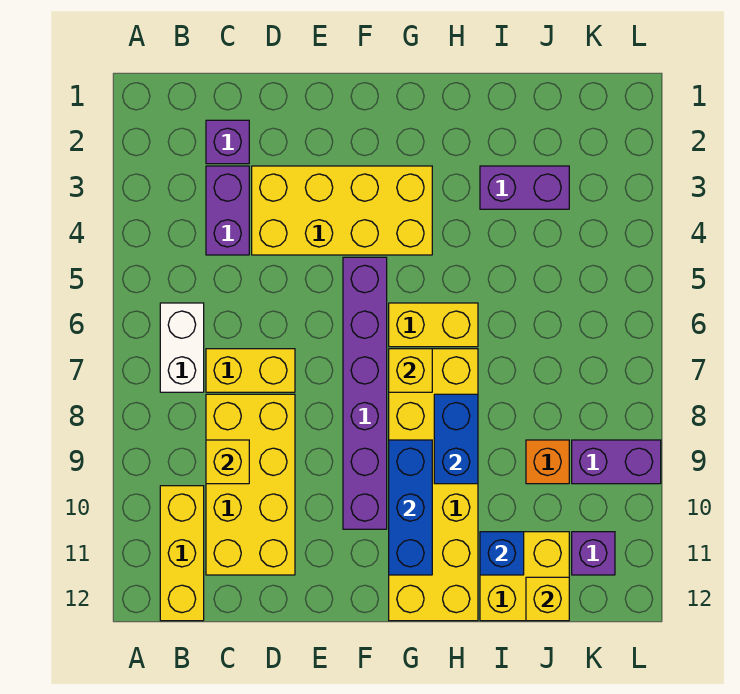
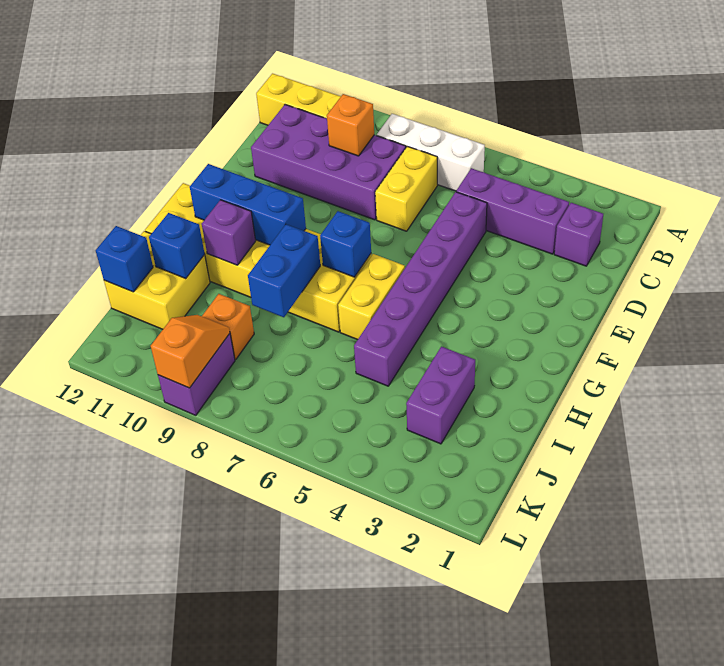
white brick B6:B7 level 1 -> white brick B6:B8 level 1
purple brick C3:C4 level 1 -> purple brick C3:C5 level 1
yellow brick C8:D11 level 1 -> purple brick C8:D11 level 1
yellow brick C9 level 2 -> orange brick C9 level 2
yellow brick D3:G4 level 1 -> none
purple brick F5:F10 level 1 -> purple brick D5:I5 level 1
yellow brick G7 level 2 -> blue brick G7 level 2
blue brick H8:H9 level 2 -> blue brick H8:I8 level 2
yellow brick J12 level 2 -> blue brick J12 level 2
none -> orange slope K9:L9 level 2 top L
purple brick K11 level 1 -> purple brick H10 level 2

